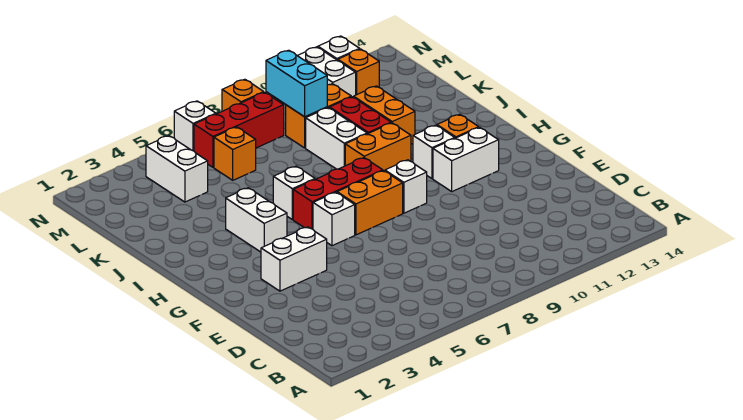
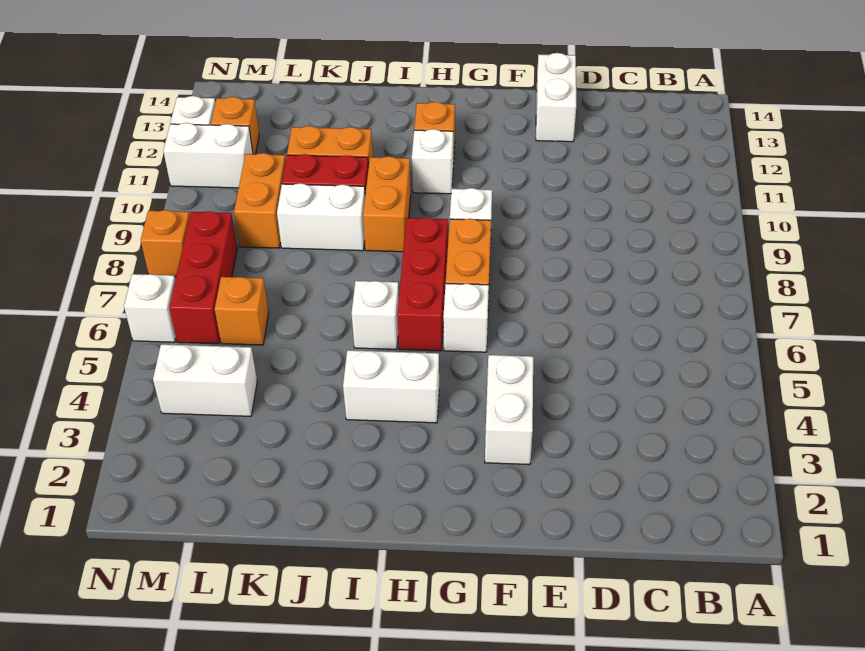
white brick G11:G12 level 1 -> white brick E13:E14 level 1
cyan brick L9:M9 level 2 -> none

